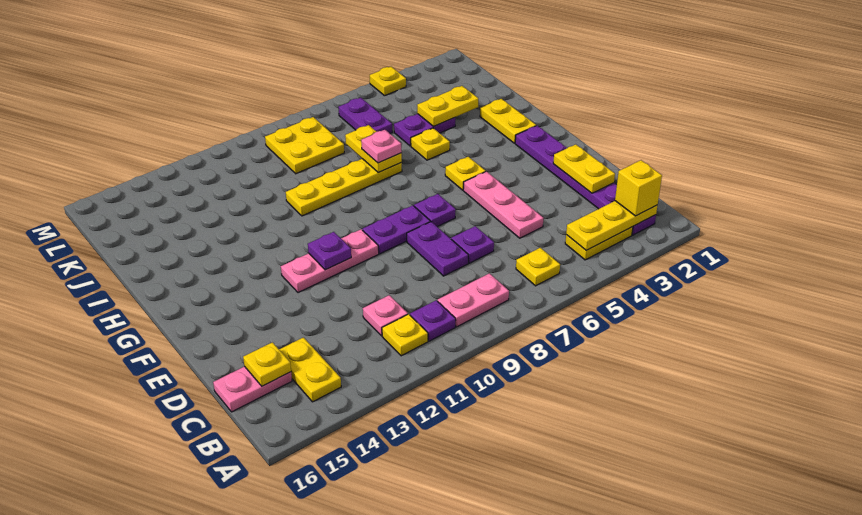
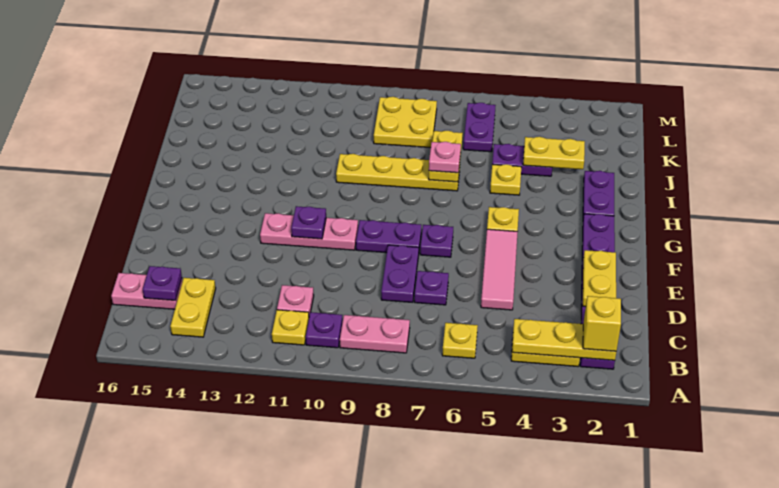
yellow plate C15 level 2 -> purple plate C15 level 2
pink plate D5:F5 level 1 -> pink tile D5:F5 level 1
yellow plate H2:I2 level 1 -> purple plate H2:I2 level 1
yellow plate M4 level 1 -> none

